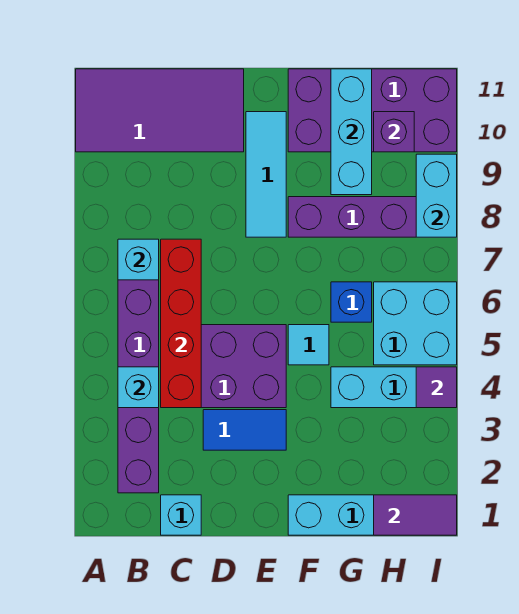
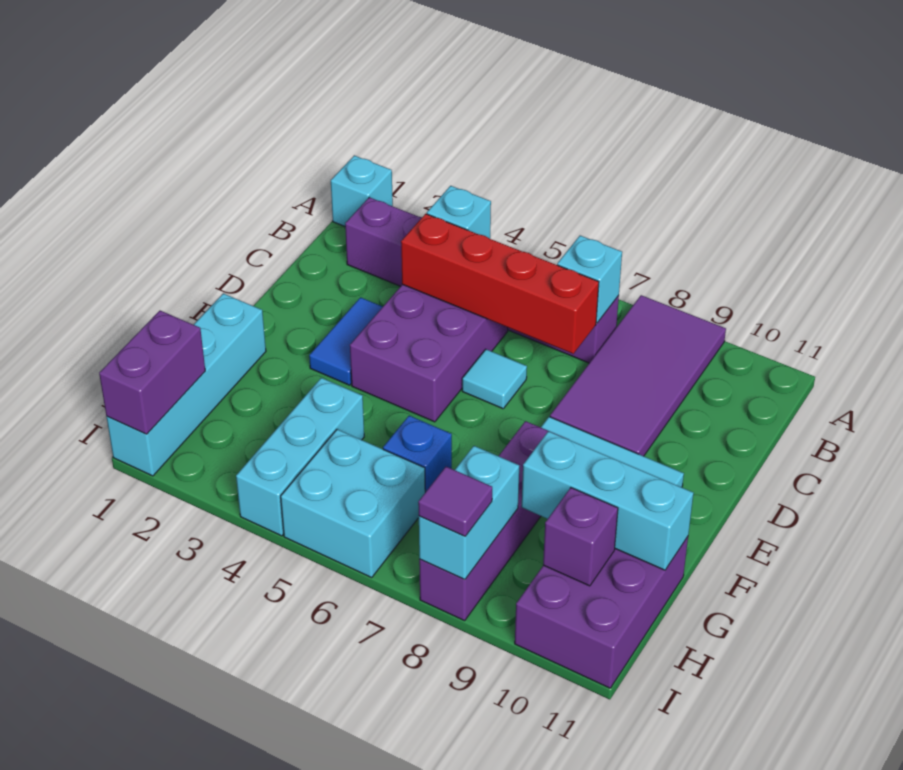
purple tile A10:D11 level 1 -> purple tile A8:D9 level 1
cyan brick C1 level 1 -> cyan brick A1 level 1
cyan tile F5 level 1 -> cyan tile D6 level 1
purple brick F10:I11 level 1 -> purple brick G10:I11 level 1
purple tile H1:I1 level 2 -> purple brick H1:I1 level 2
purple tile I4 level 2 -> purple tile I8 level 3
cyan brick I8:I9 level 2 -> cyan brick H8:I8 level 2

